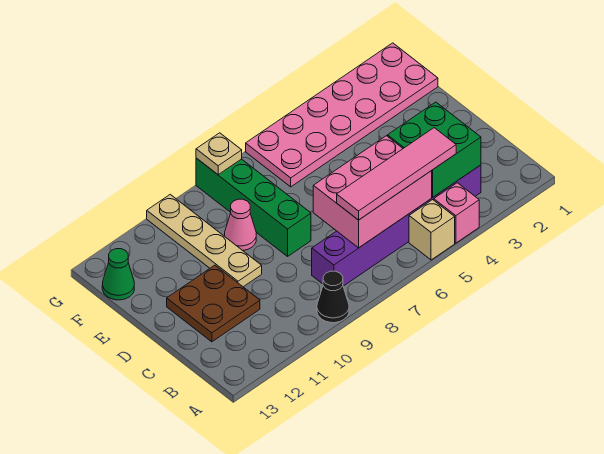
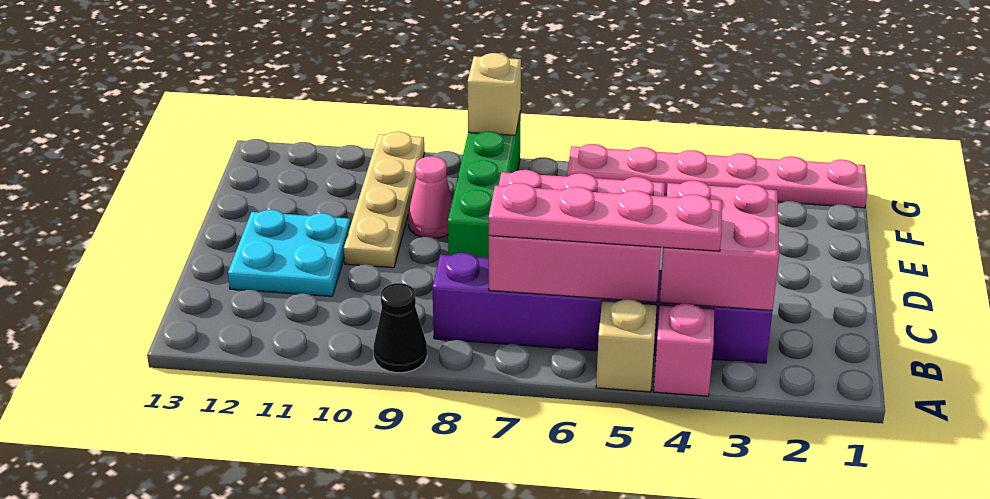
green brick B3:C4 level 2 -> pink brick B3:C4 level 2
pink tile B4:B7 level 3 -> pink plate B4:B7 level 3
brown plate C11:D12 level 1 -> cyan plate C11:D12 level 1
pink plate F1:G6 level 1 -> pink plate G1:G6 level 1
green cone F13 level 1 -> none
tan plate G8 level 2 -> tan brick G8 level 2

